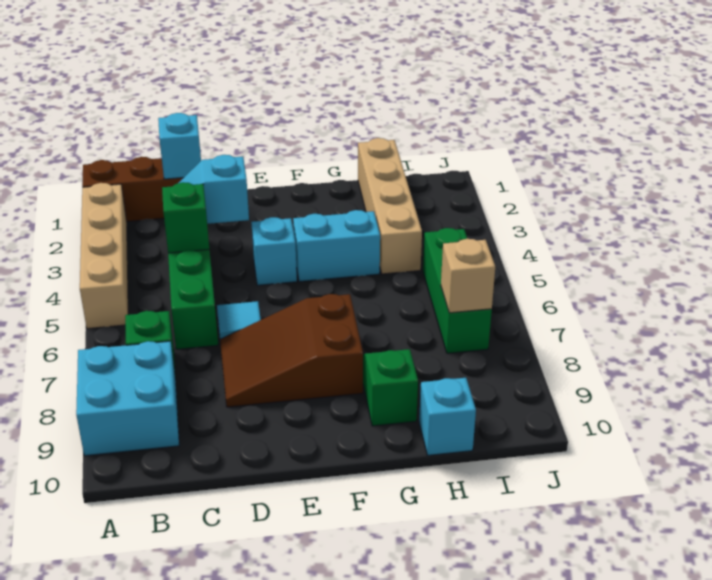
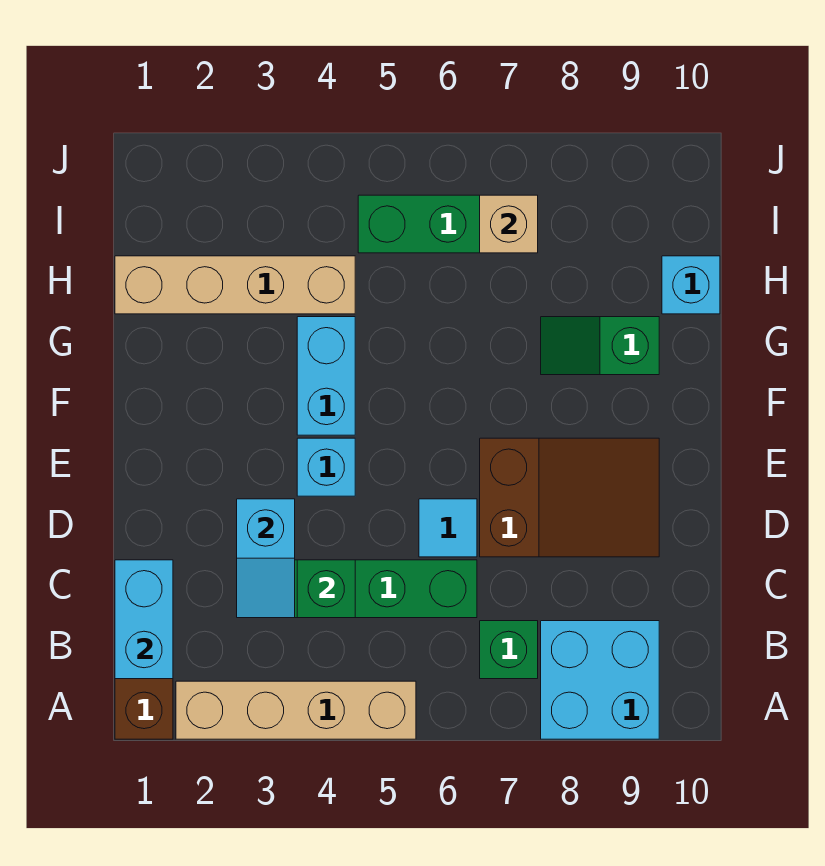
cyan brick C1 level 2 -> cyan brick B1:C1 level 2
brown slope D7:F8 level 1 top F -> brown slope D7:E9 level 1 top 7

